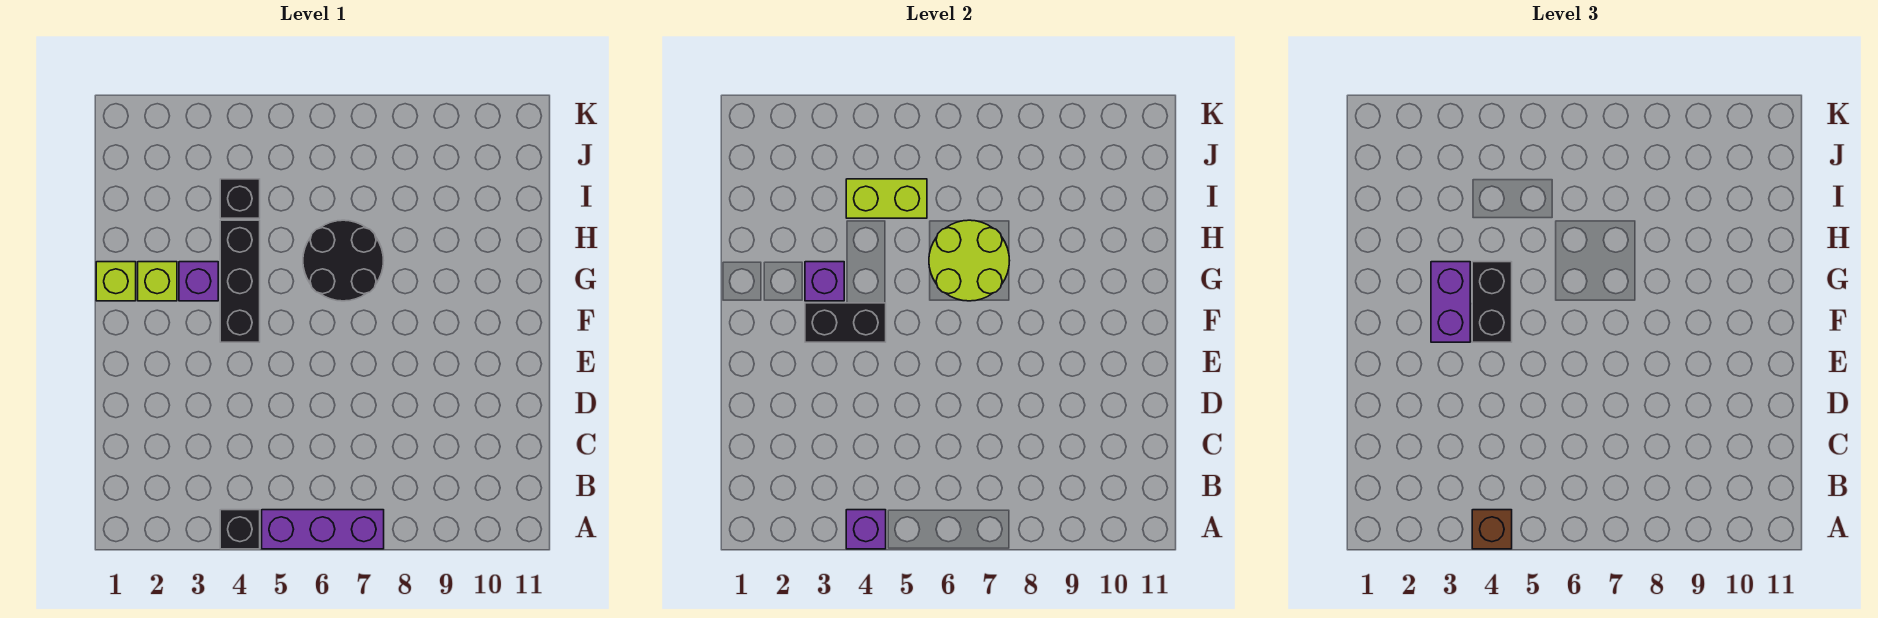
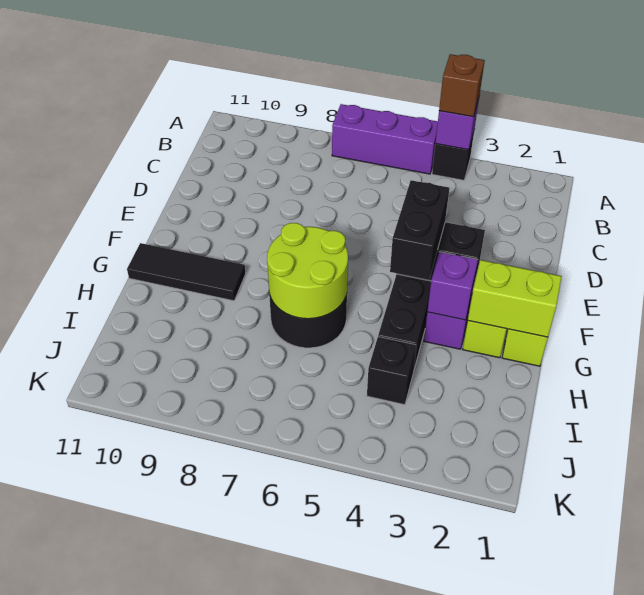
purple brick F3:G3 level 3 -> none
none -> black tile G9:G11 level 1
lime brick I4:I5 level 2 -> lime brick G1:G2 level 2

